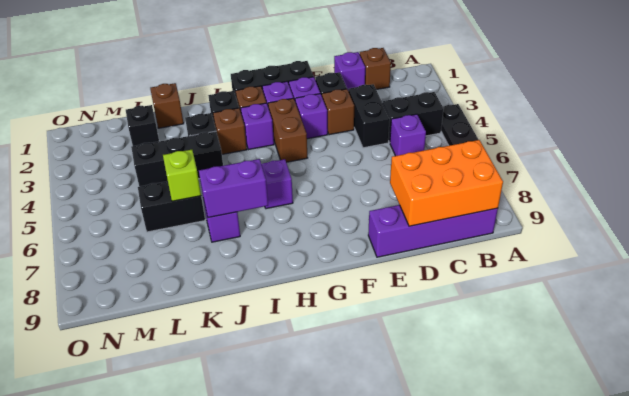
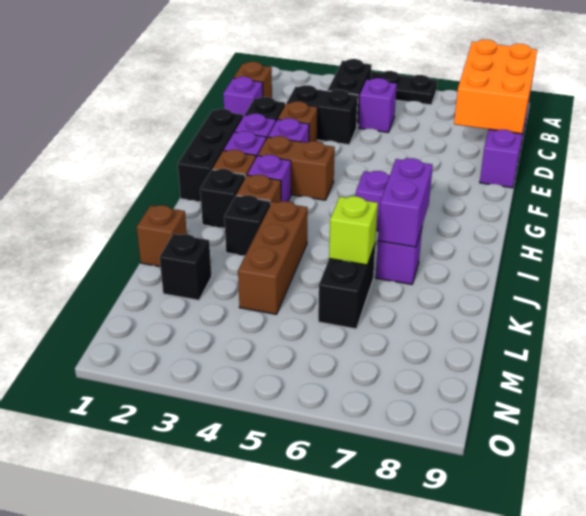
black brick J4:L4 level 1 -> brown brick J4:L4 level 1

